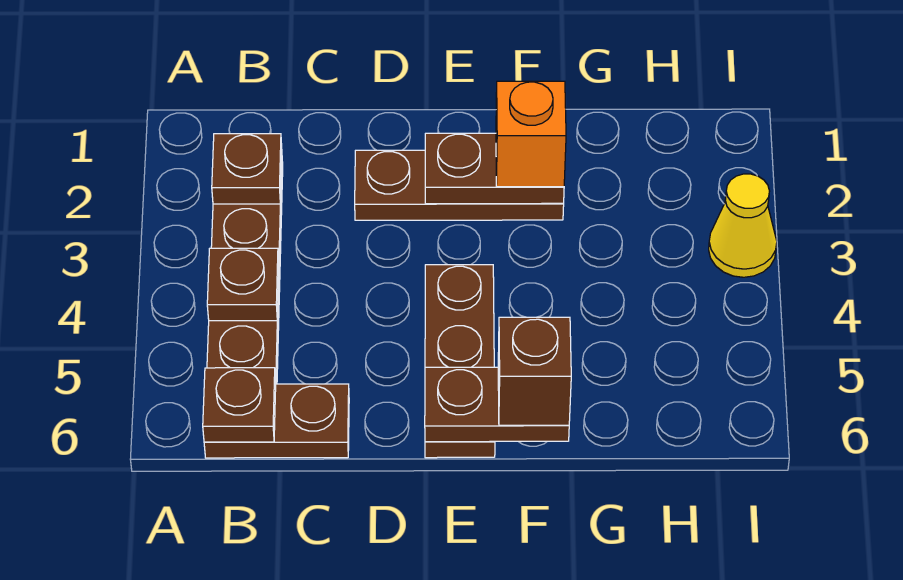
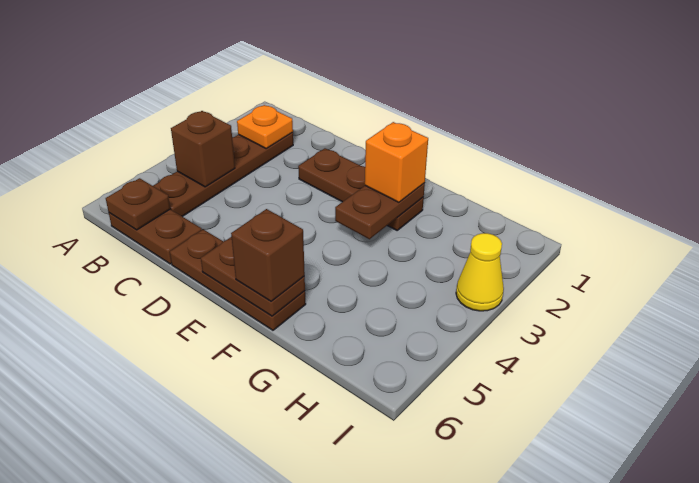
brown plate B2 level 2 -> orange plate B2 level 2
brown plate B4 level 2 -> brown brick B4 level 2
brown plate E2:F2 level 2 -> brown plate F2:F3 level 2
brown plate E4:E6 level 1 -> brown plate D6:F6 level 1

